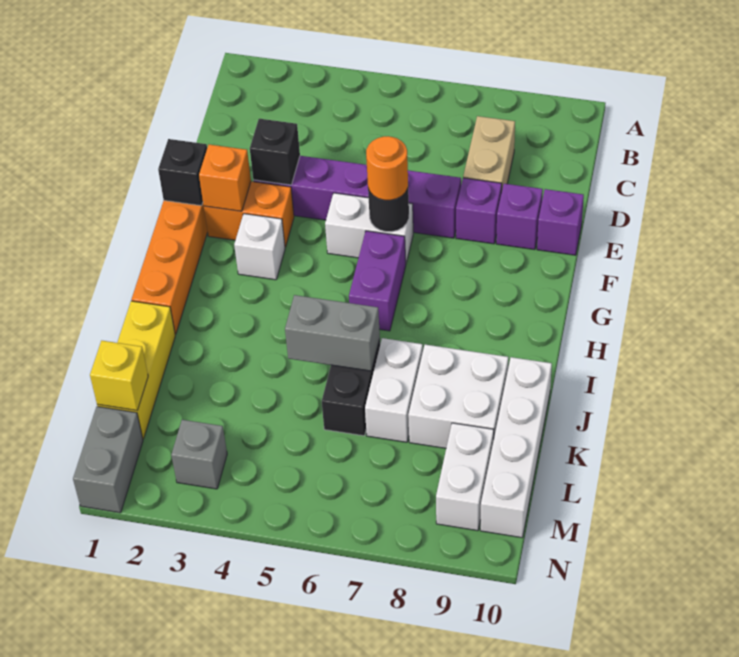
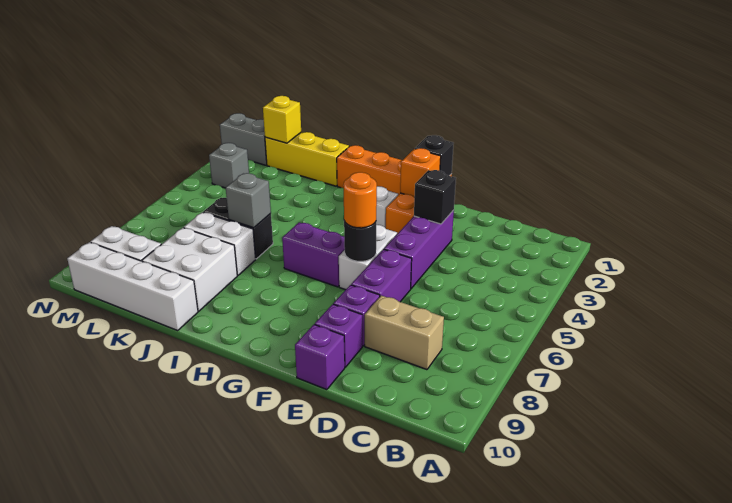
grey brick J5:J6 level 2 -> grey brick J6 level 2

